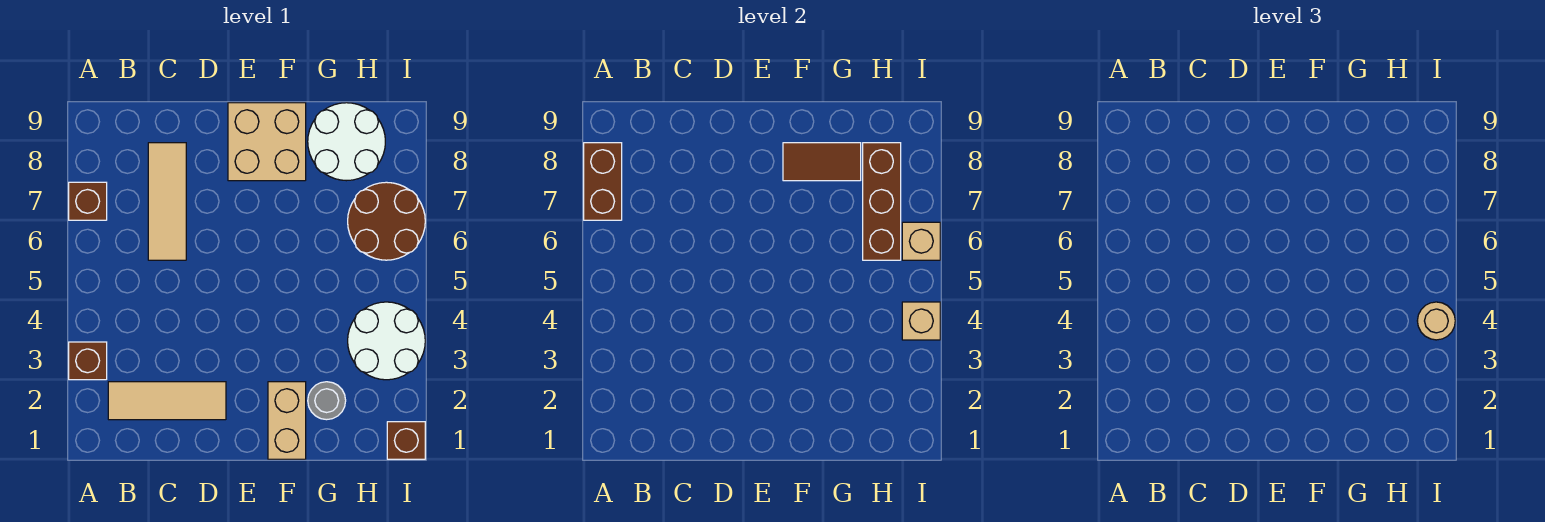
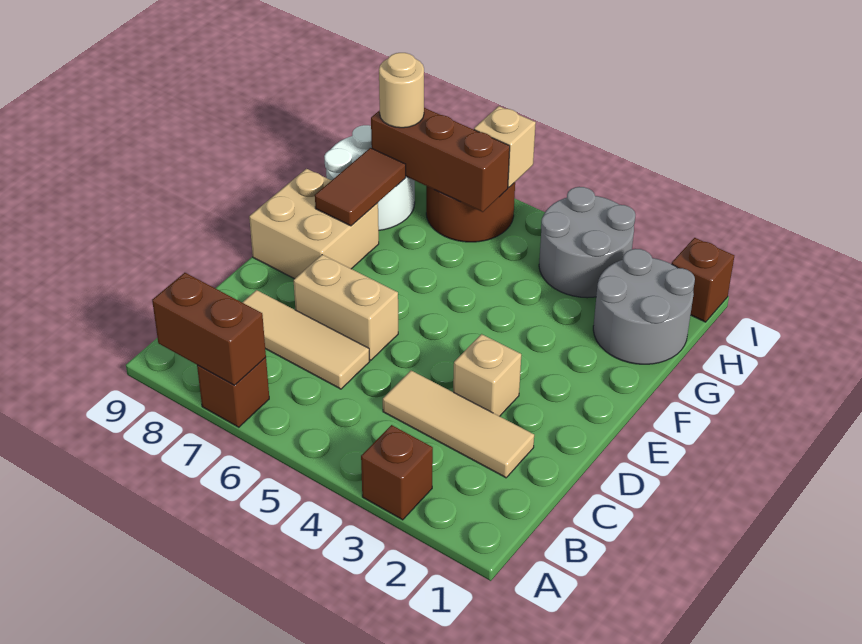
tan tile B2:D2 level 1 -> tan tile C2:C4 level 1
tan brick F1:F2 level 1 -> tan brick D6:D7 level 1
grey round brick G2 level 1 -> grey round brick G1:H2 level 1
white round brick H3:I4 level 1 -> grey round brick H3:I4 level 1
tan brick I4 level 2 -> tan brick D3 level 1
tan round brick I4 level 3 -> tan round brick H8 level 3

